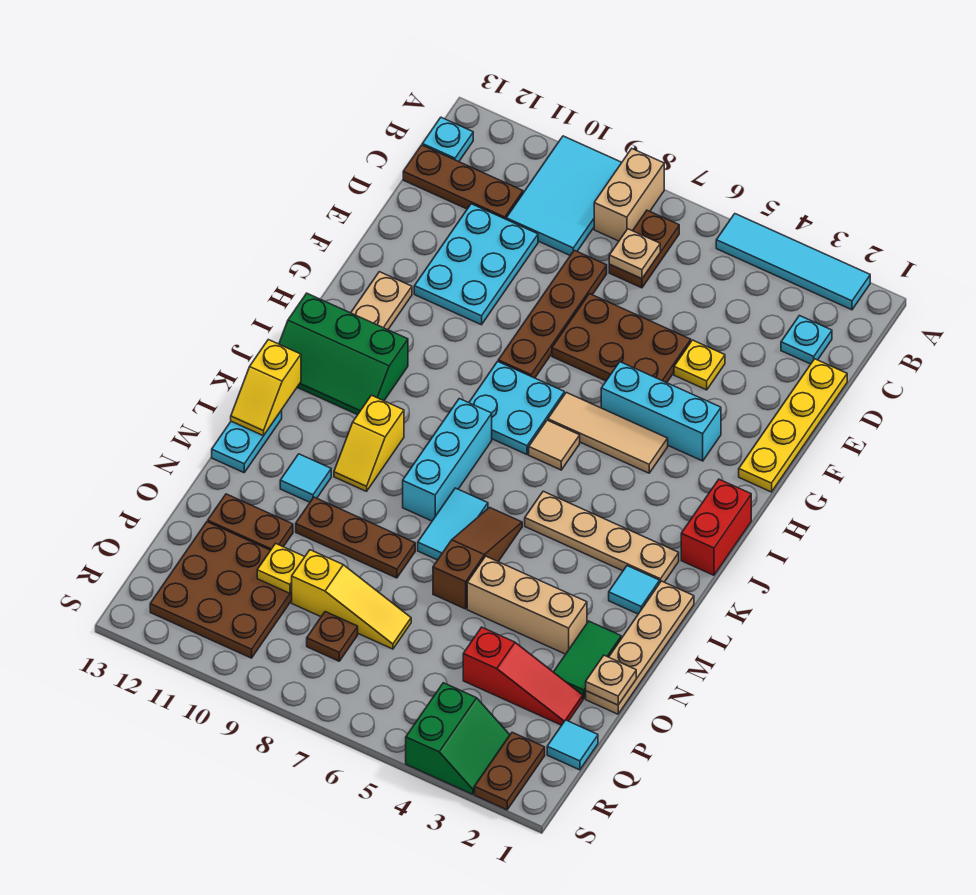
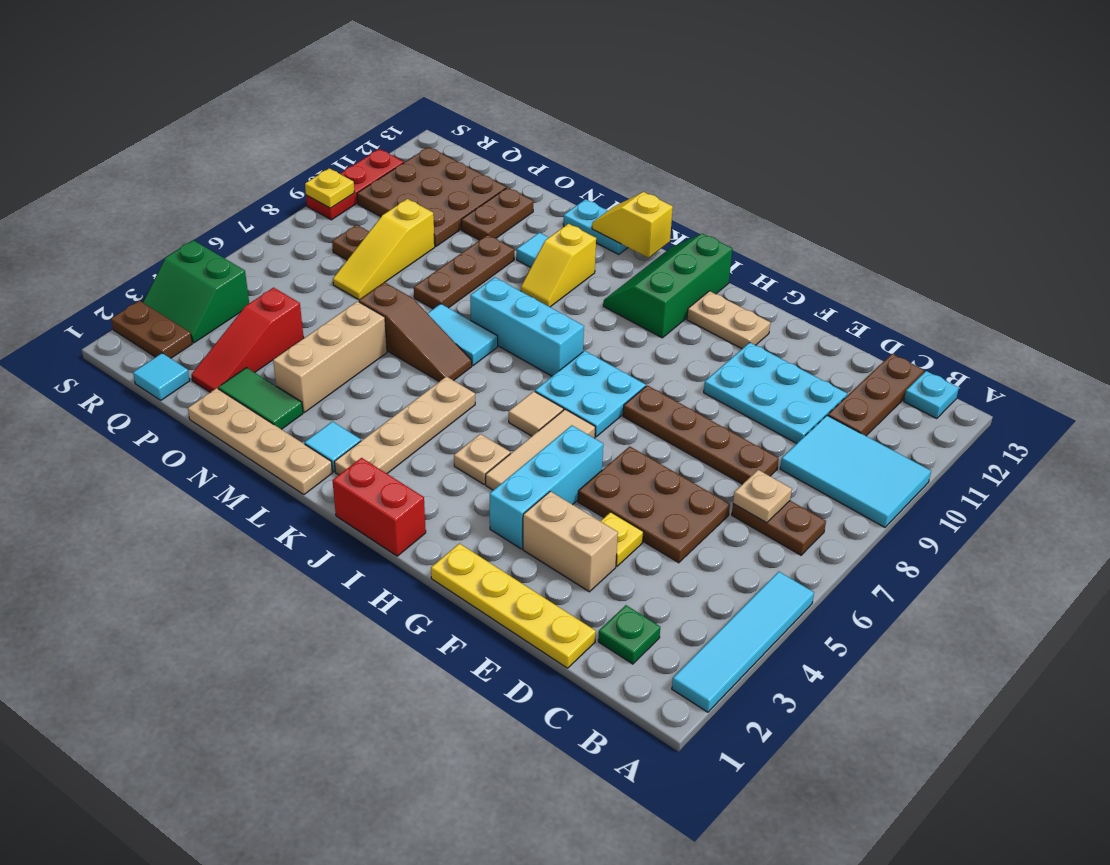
tan brick A8:B8 level 1 -> tan brick E3:F3 level 1
cyan plate C2 level 1 -> green plate C2 level 1
brown plate E5:F7 level 1 -> brown plate D5:F6 level 1
yellow slope K10:L10 level 1 top K -> yellow slope L10:L11 level 1 top 11
tan plate O1 level 2 -> tan plate I4 level 1
yellow plate P10 level 2 -> yellow plate S9 level 2
none -> red plate S9:S11 level 1

